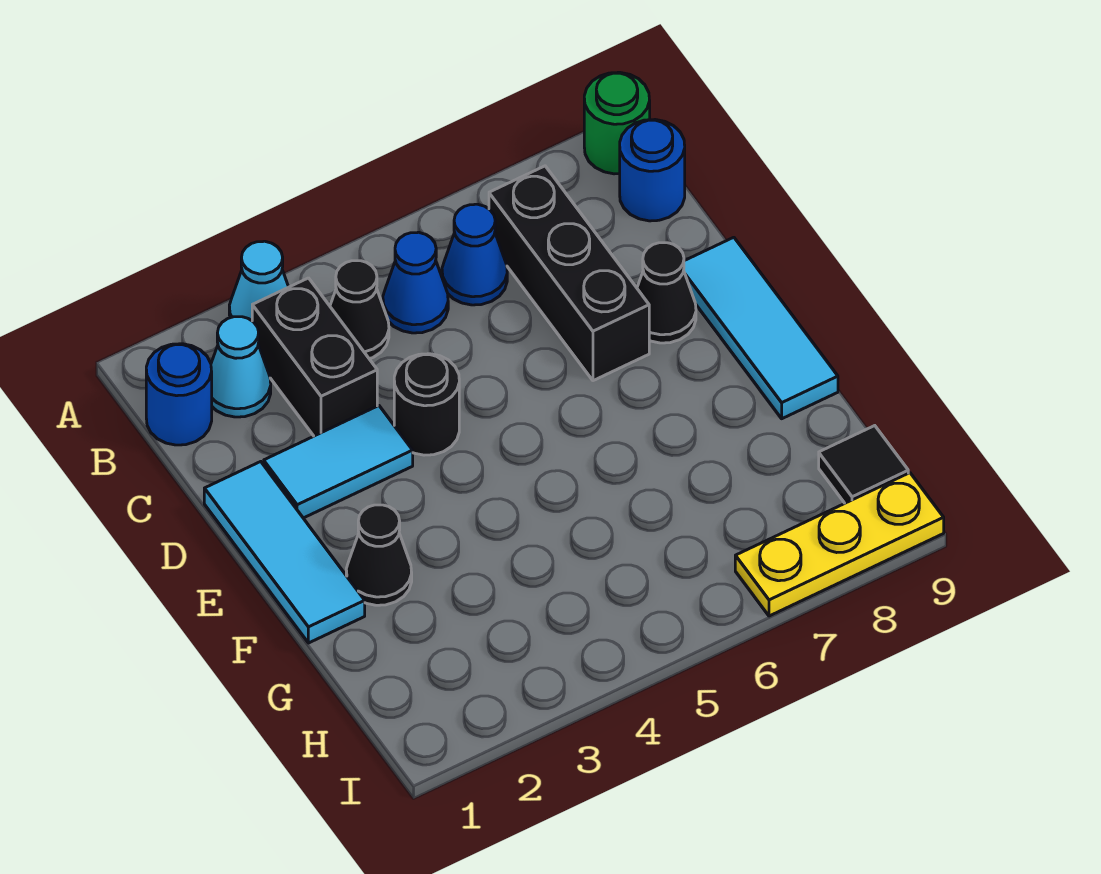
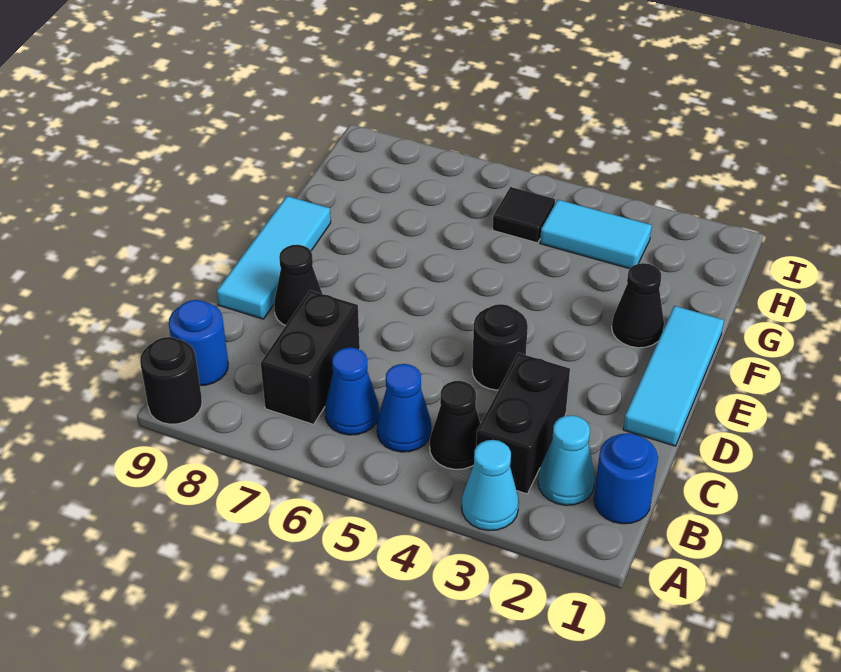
green round brick A9 level 1 -> black round brick A9 level 1
black brick B7:D7 level 1 -> black brick B7:C7 level 1
cyan tile D2:D3 level 1 -> cyan tile H3:H4 level 1
black tile H9 level 1 -> black tile H5 level 1
yellow plate I7:I9 level 1 -> none

